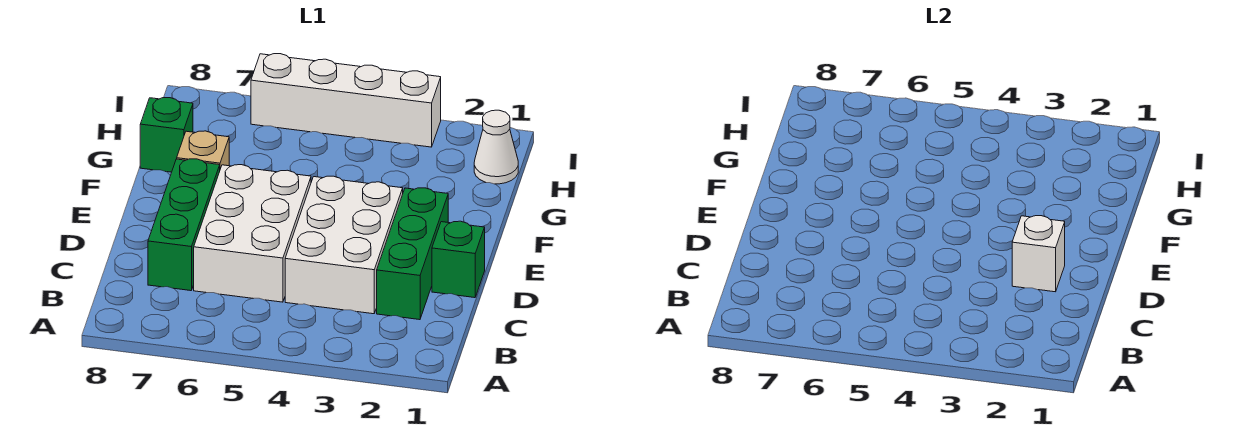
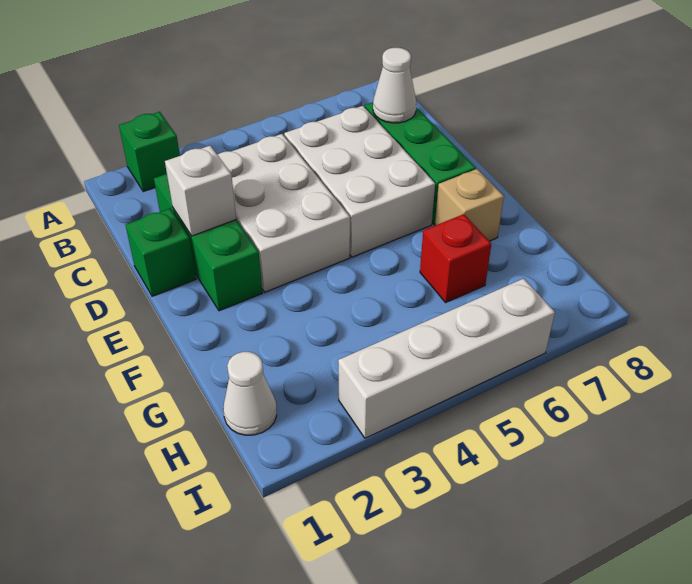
none -> white cone C7 level 2
none -> red brick G6 level 1
green brick G8 level 1 -> green brick A2 level 1

